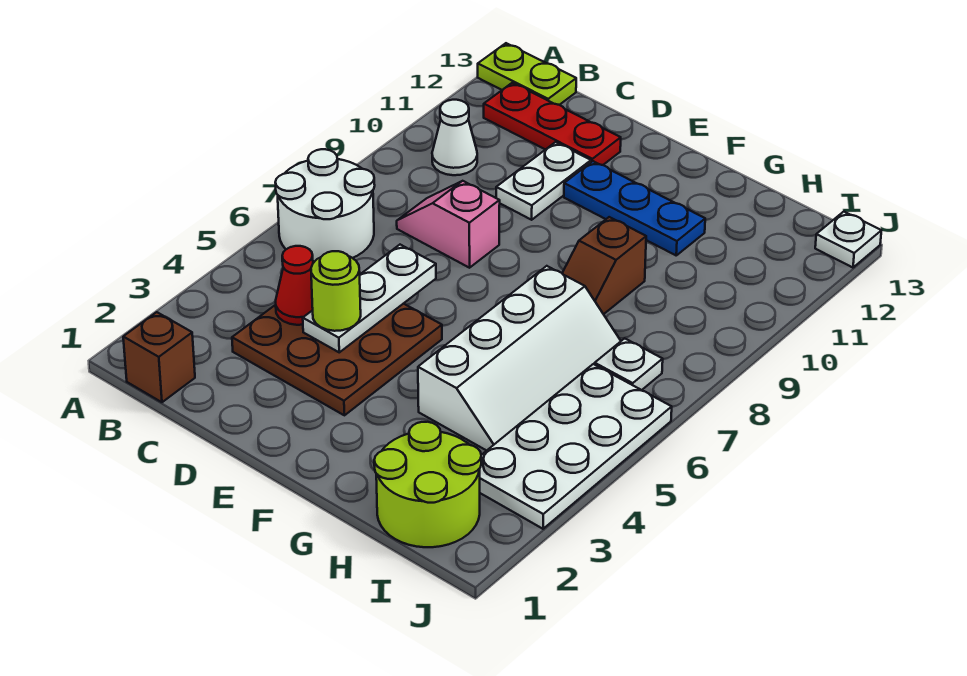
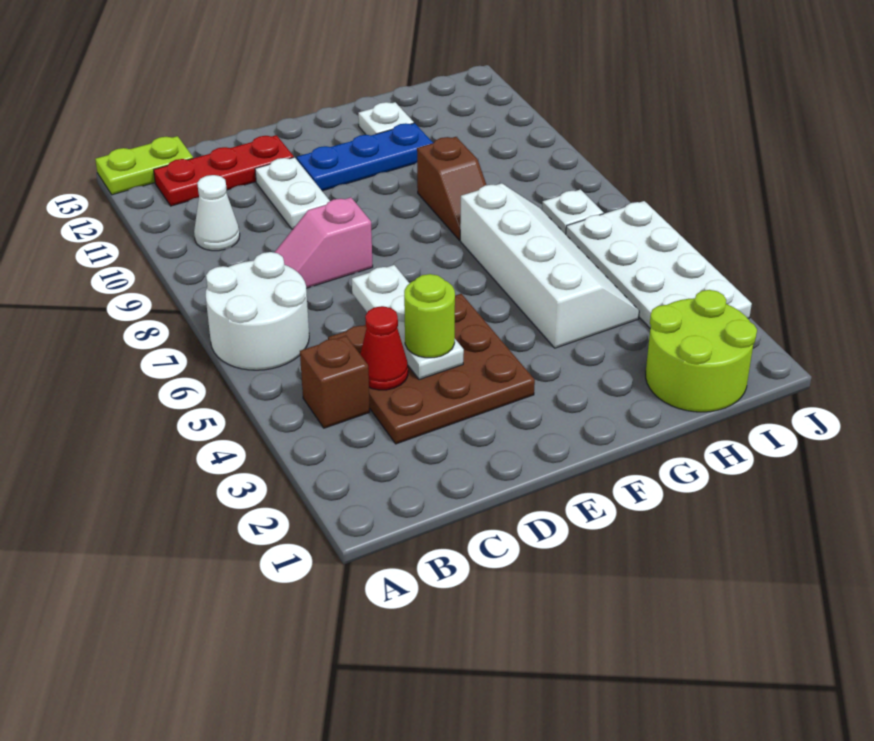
brown brick B1 level 1 -> brown brick B4 level 1
white plate J13 level 1 -> white plate G12 level 1

